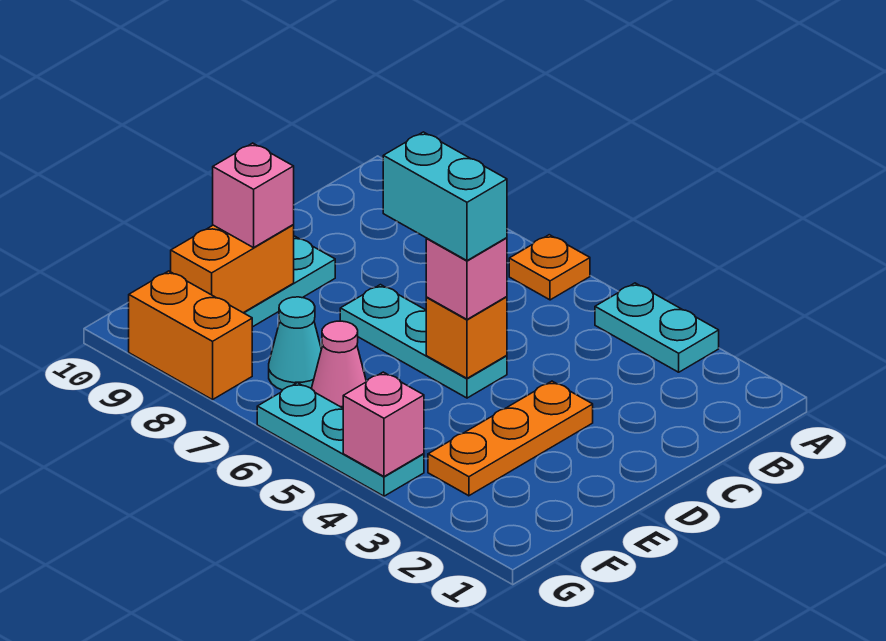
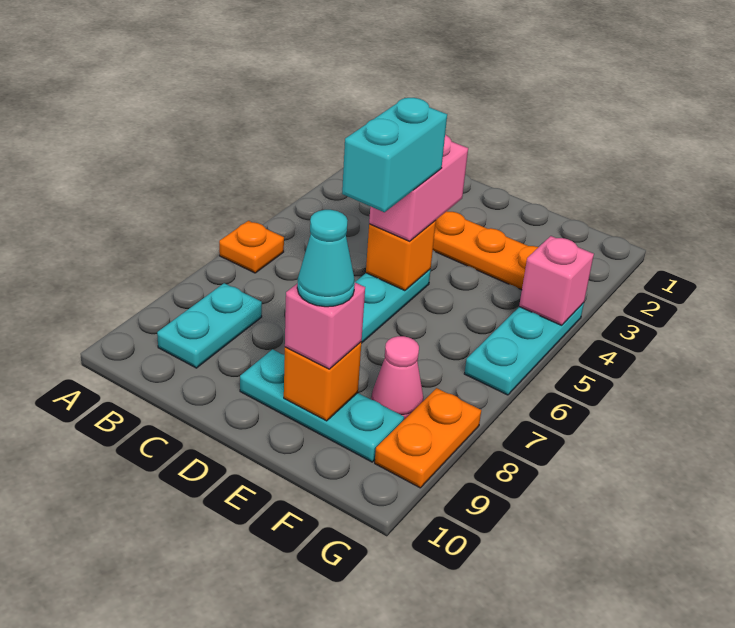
cyan plate A3:A4 level 1 -> cyan plate B8:B9 level 1
pink brick D5 level 3 -> pink brick D4:D5 level 3
orange brick E9:F9 level 2 -> orange brick E9 level 2
pink cone F6 level 1 -> pink cone F8 level 1
cyan cone F7 level 1 -> cyan cone E9 level 4
orange brick G8:G9 level 1 -> orange plate G8:G9 level 1

